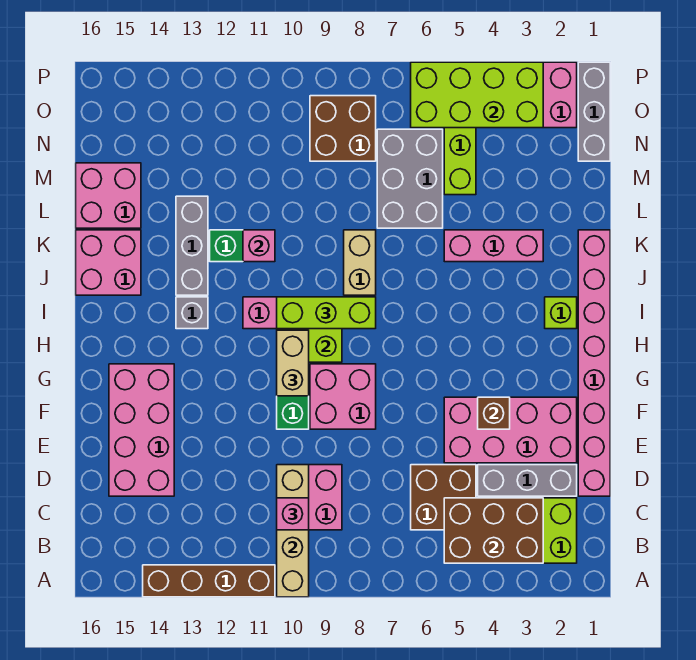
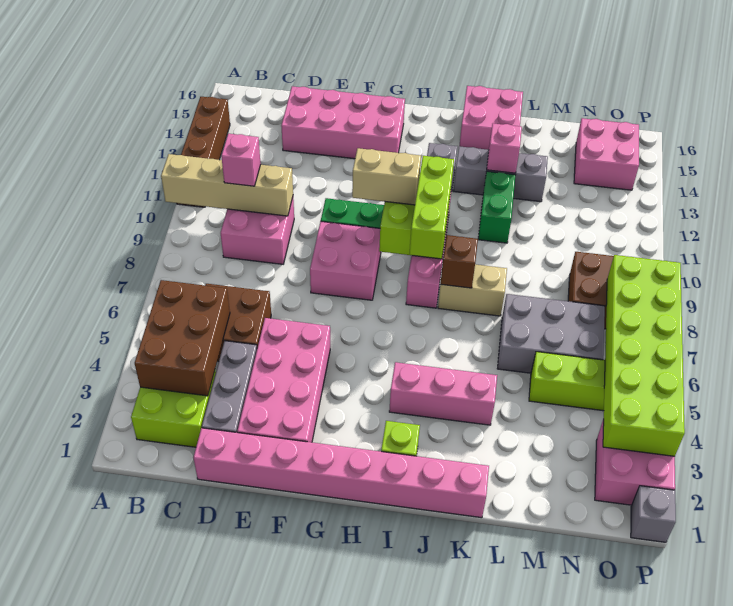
brown brick F4 level 2 -> brown brick J8 level 2
pink brick K3:K5 level 1 -> pink brick I4:K4 level 1
pink brick K11 level 2 -> pink brick K13 level 2
pink brick L15:M16 level 1 -> pink brick N14:O15 level 1
grey brick N1:P1 level 1 -> grey brick P1 level 1
lime brick O3:P6 level 2 -> lime brick O3:P8 level 2

